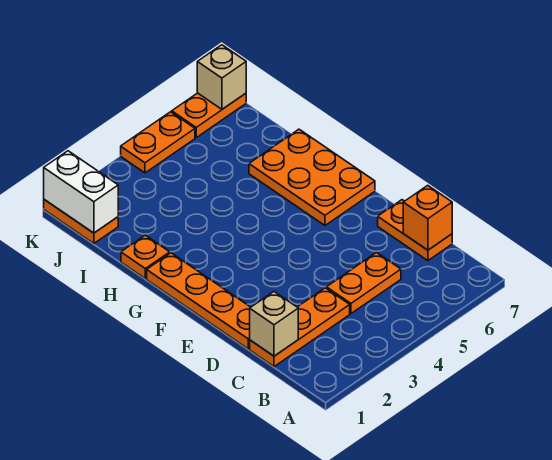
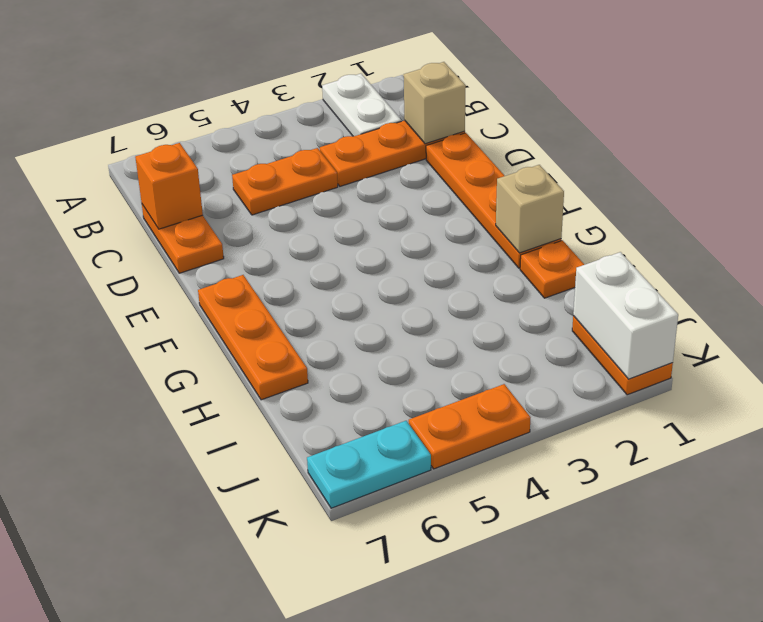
none -> white plate A2:B2 level 1
orange plate F6:H7 level 1 -> orange plate F7:H7 level 1
orange plate K6:K7 level 1 -> cyan plate K6:K7 level 1
tan brick K7 level 2 -> tan brick G1 level 2

